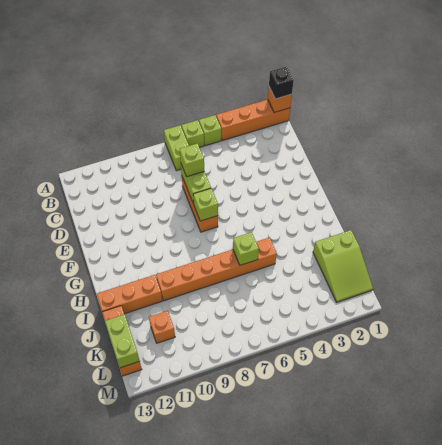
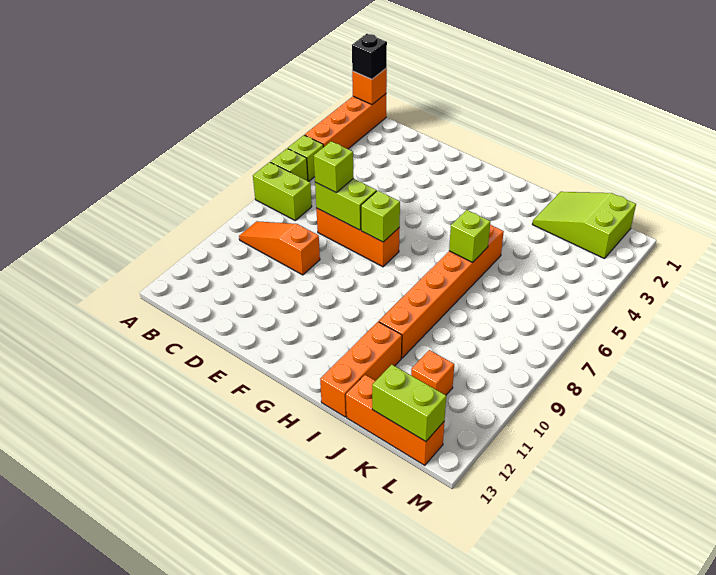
none -> orange slope B9:D9 level 1 top D
lime slope J1:L2 level 1 top J -> lime slope J1:L2 level 1 top L

